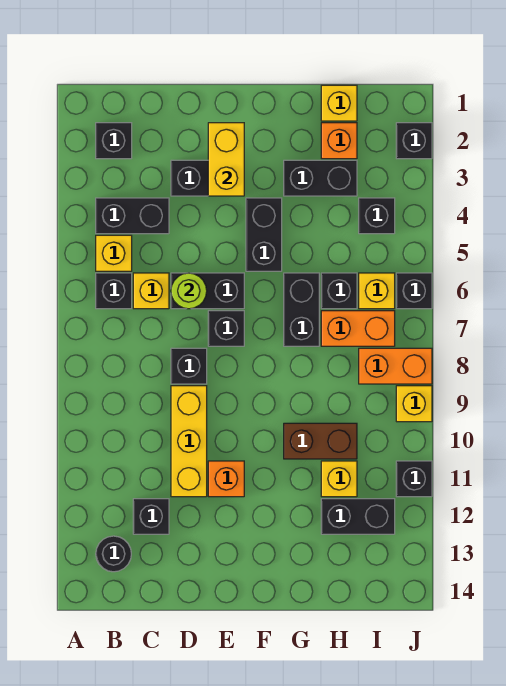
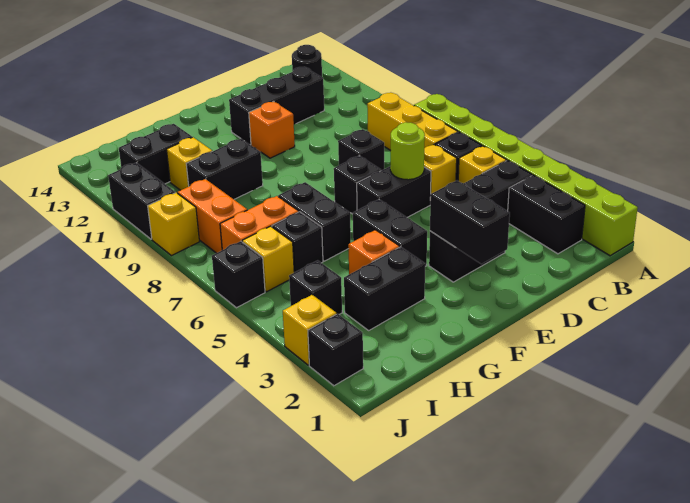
none -> lime brick A1:A8 level 1
black brick B2 level 1 -> black brick B2:B3 level 1
black brick C12 level 1 -> black brick C12:E12 level 1
yellow brick D9:D11 level 1 -> yellow brick B7:B9 level 1
yellow brick E2:E3 level 2 -> black brick E2:E3 level 2
brown brick G10:H10 level 1 -> black brick G10:H10 level 1
yellow brick H1 level 1 -> yellow brick J3 level 1
orange brick H2 level 1 -> orange brick G4 level 1
orange brick I8:J8 level 1 -> orange brick I8:I9 level 1
black brick J11 level 1 -> black brick J10:J11 level 1

